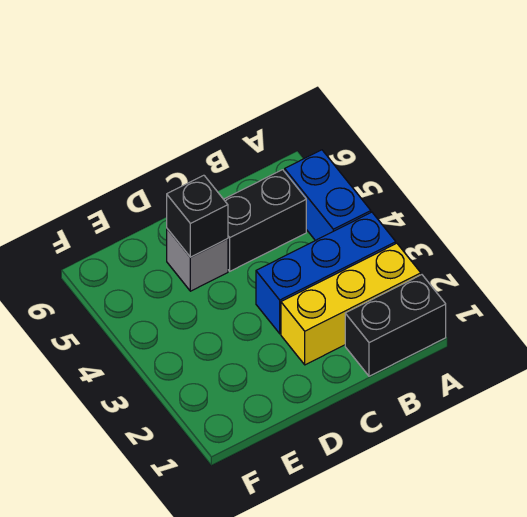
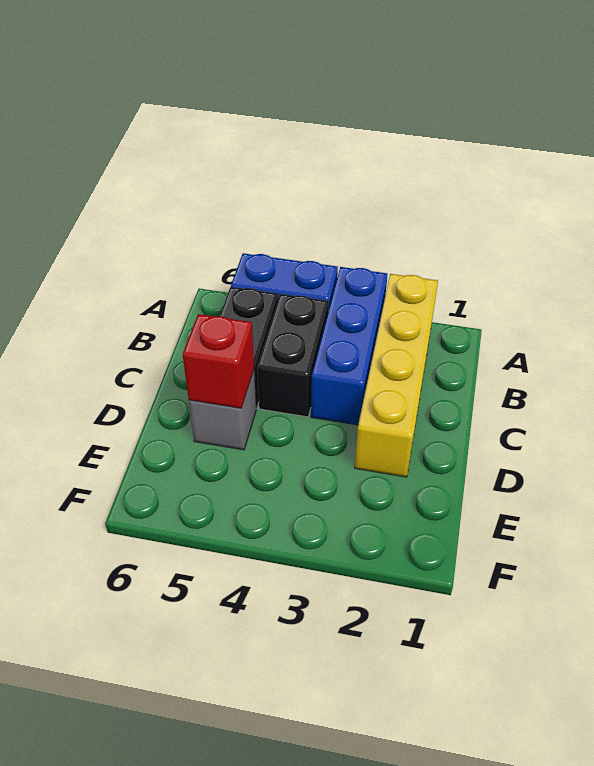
black brick A1:B1 level 1 -> black brick B4:C4 level 1
yellow brick A2:C2 level 1 -> yellow brick A2:D2 level 1
black brick D5 level 2 -> red brick D5 level 2

